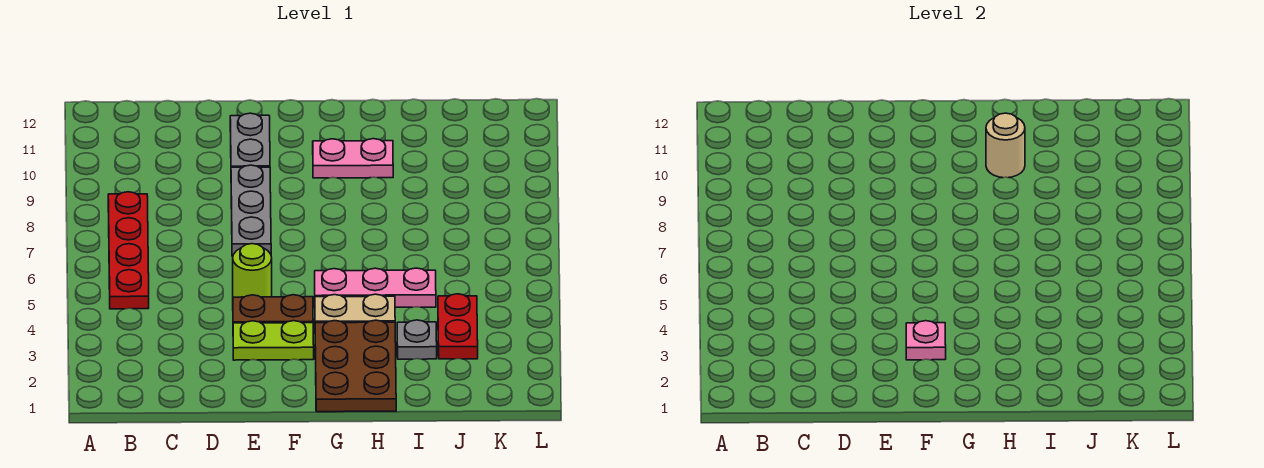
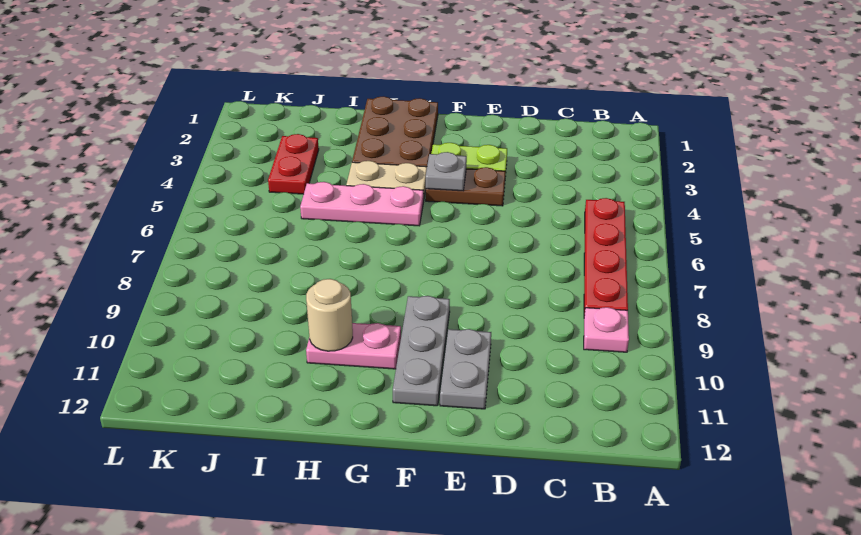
lime round brick E5 level 1 -> none
grey plate E7:E9 level 1 -> grey plate F9:F11 level 1
pink plate F3 level 2 -> pink plate B9 level 1
grey plate I3 level 1 -> grey plate F4 level 2

